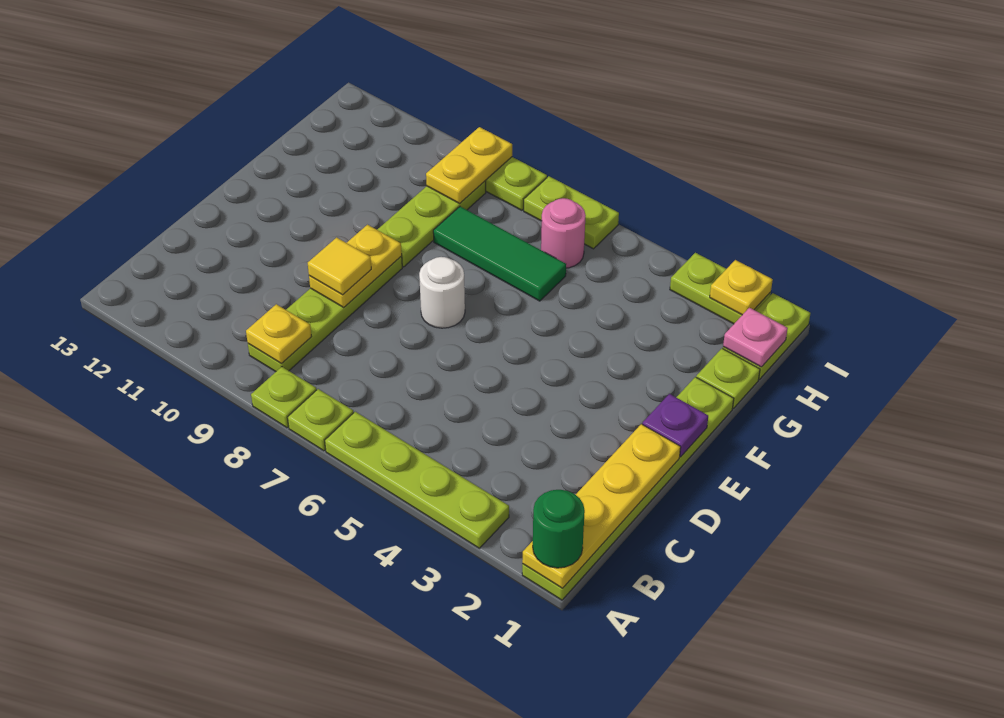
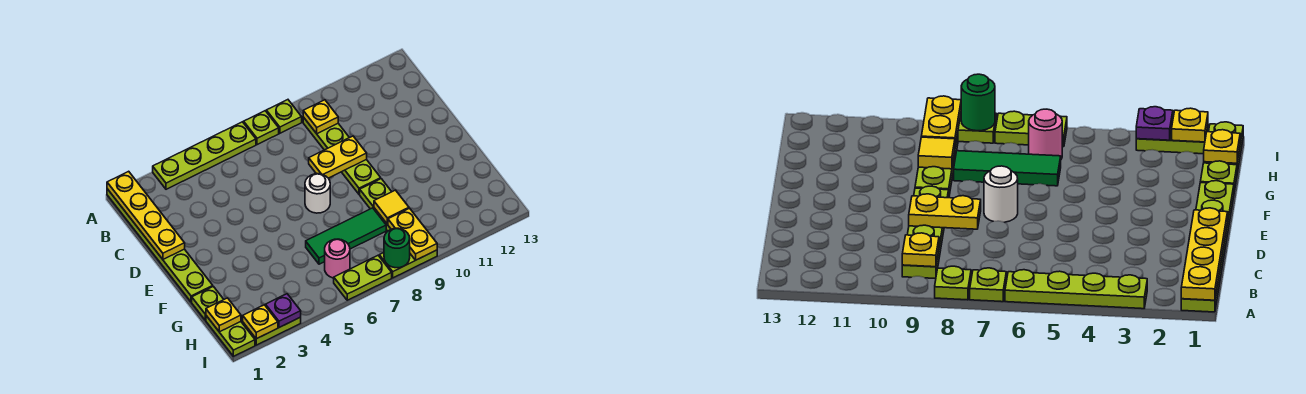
green round brick A1 level 3 -> green round brick I8 level 2
yellow plate D9:E9 level 2 -> yellow plate D8:D9 level 2
yellow tile D9 level 3 -> yellow tile G9 level 2
purple plate E1 level 2 -> purple plate I3 level 2
pink plate H1 level 2 -> yellow plate H1 level 2

